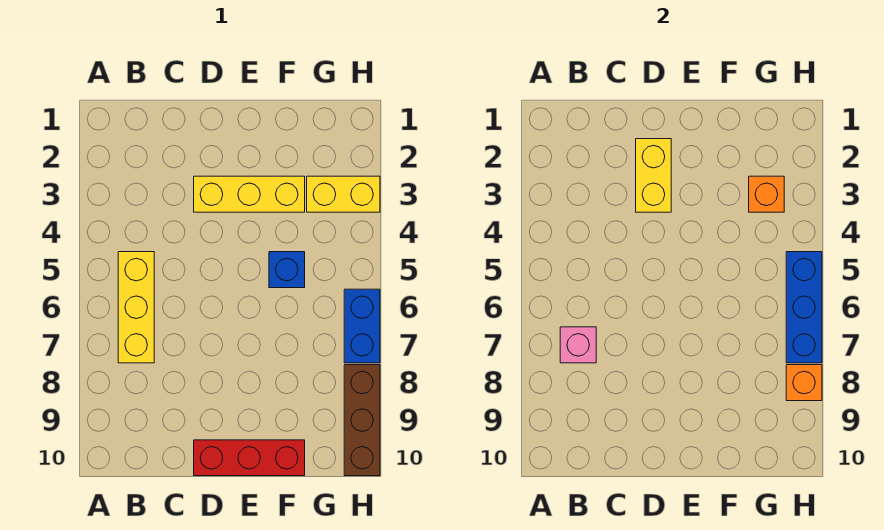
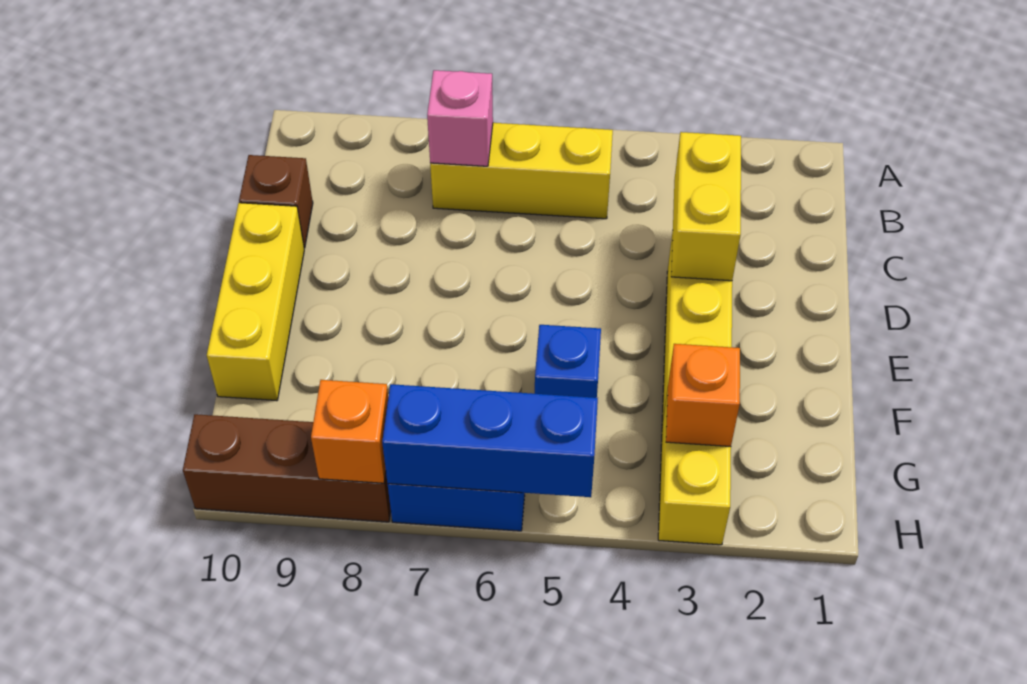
none -> brown brick C10 level 1
yellow brick D2:D3 level 2 -> yellow brick C3:D3 level 2
red brick D10:F10 level 1 -> yellow brick D10:F10 level 1

